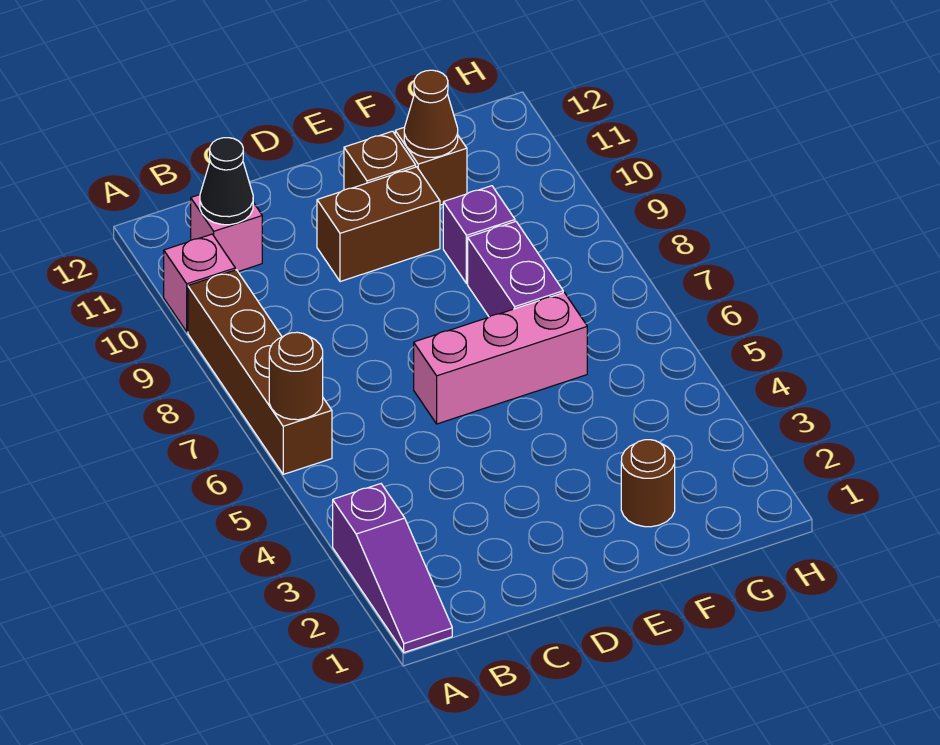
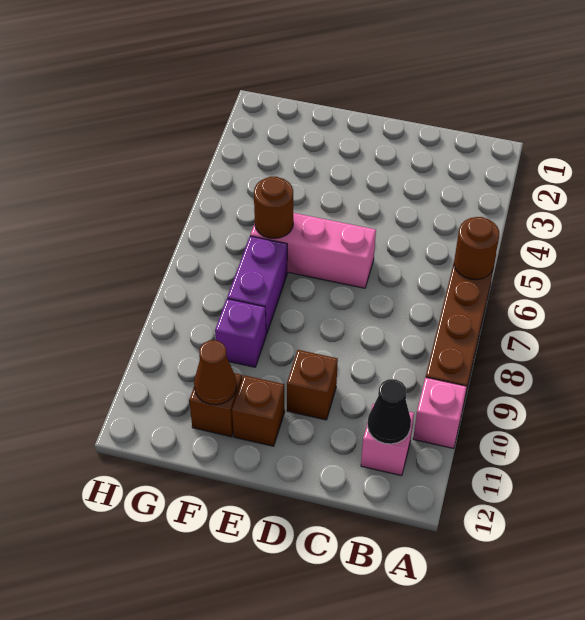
purple slope A1:A3 level 1 top 3 -> none
brown brick D10:E10 level 1 -> brown brick D10 level 1
brown round brick F2 level 1 -> brown round brick F6 level 2

